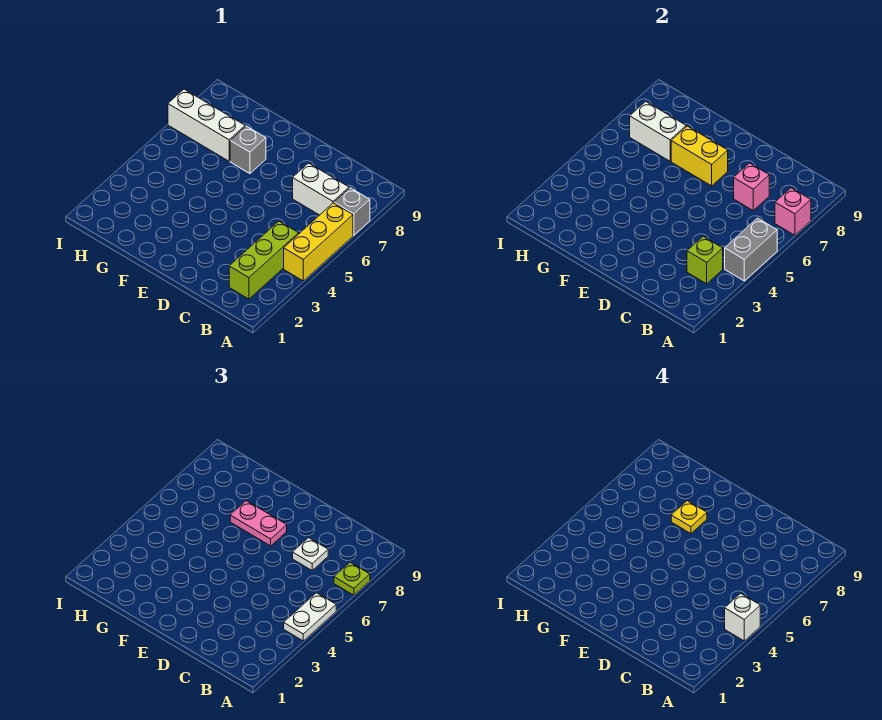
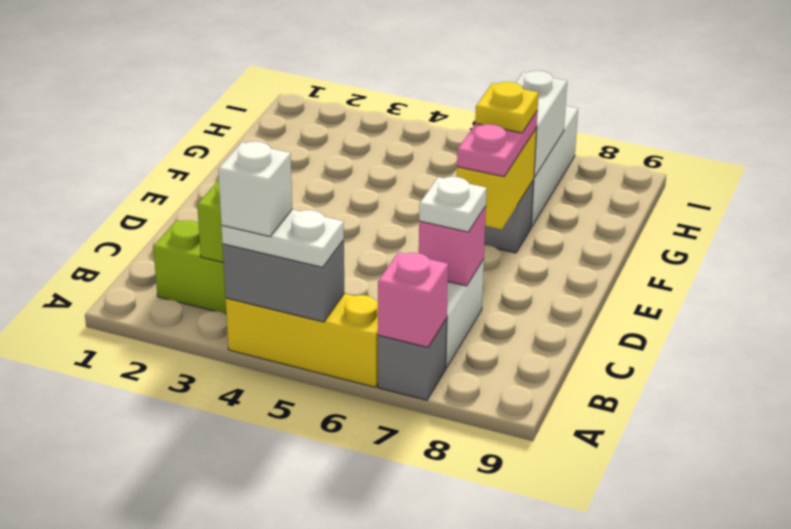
lime plate A7 level 3 -> none

